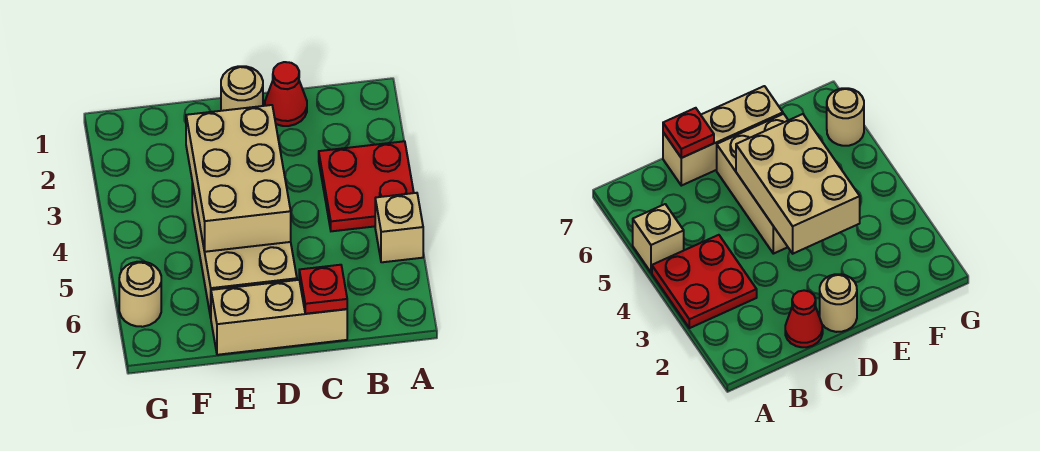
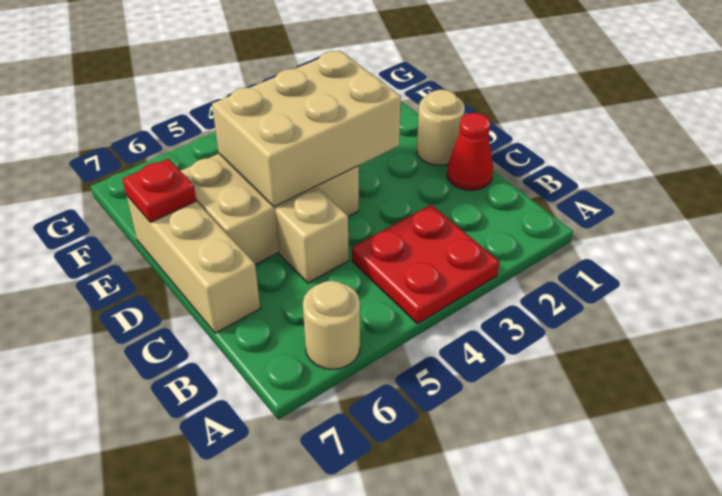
tan brick A5 level 1 -> tan brick C5 level 1
red plate C7 level 2 -> red plate E7 level 2
tan round brick G6 level 1 -> tan round brick A6 level 1

